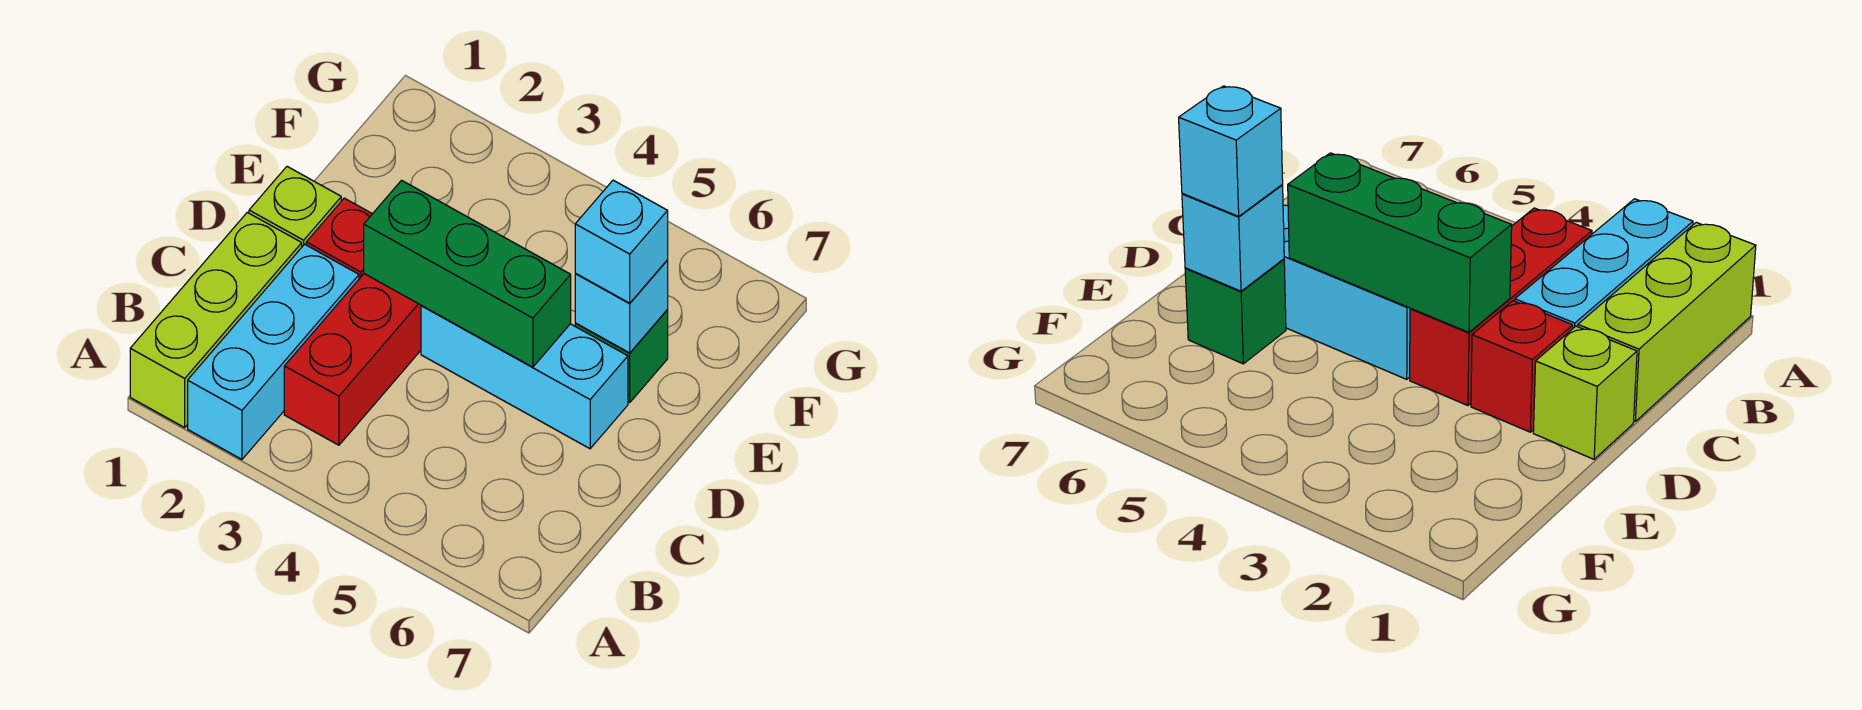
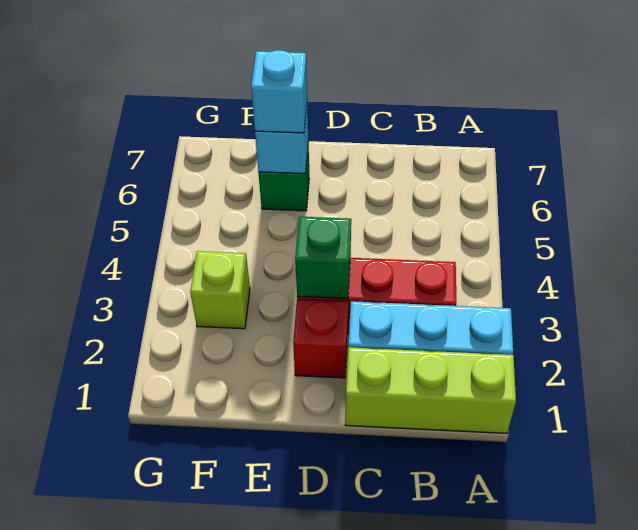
lime brick D1 level 1 -> lime brick F3 level 1
green brick D3:D5 level 2 -> green brick D3 level 2
cyan brick D4:D6 level 1 -> none

